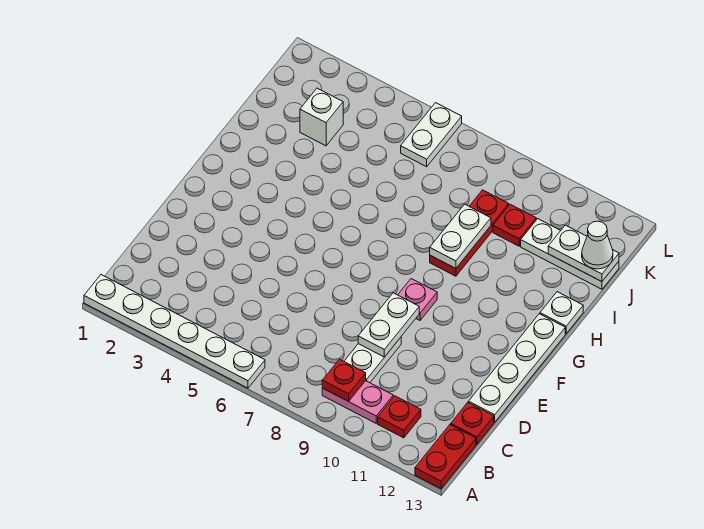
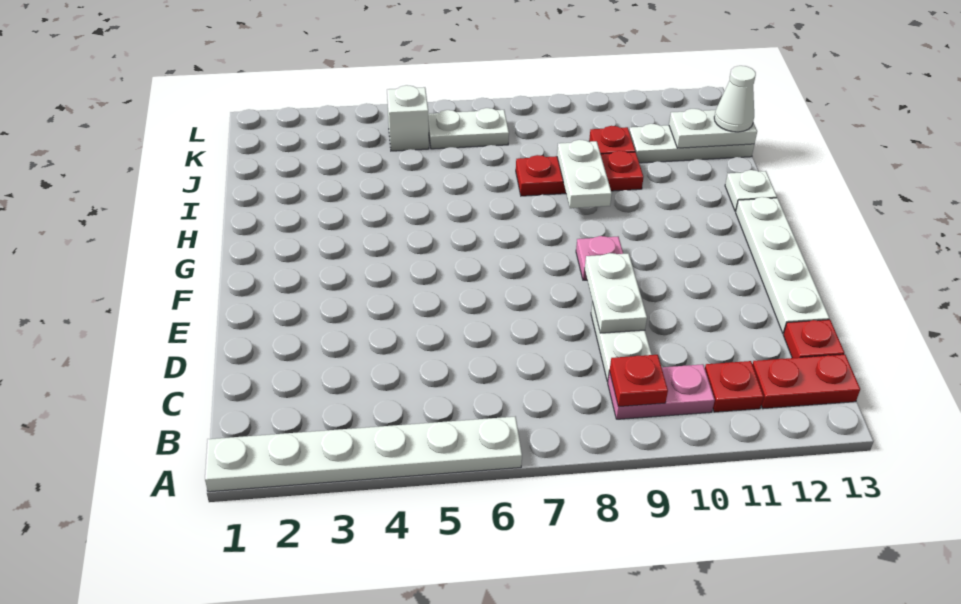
red plate A13:B13 level 1 -> red plate B12:B13 level 1
red plate H9:J9 level 1 -> red plate I8:I10 level 1
white brick J3 level 1 -> white brick K5 level 1
white plate K6:L6 level 1 -> white plate K6:K7 level 1

